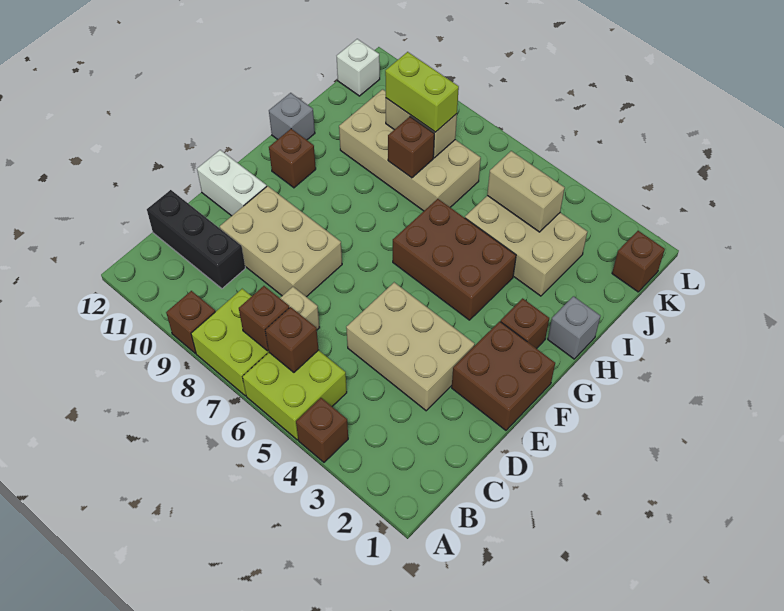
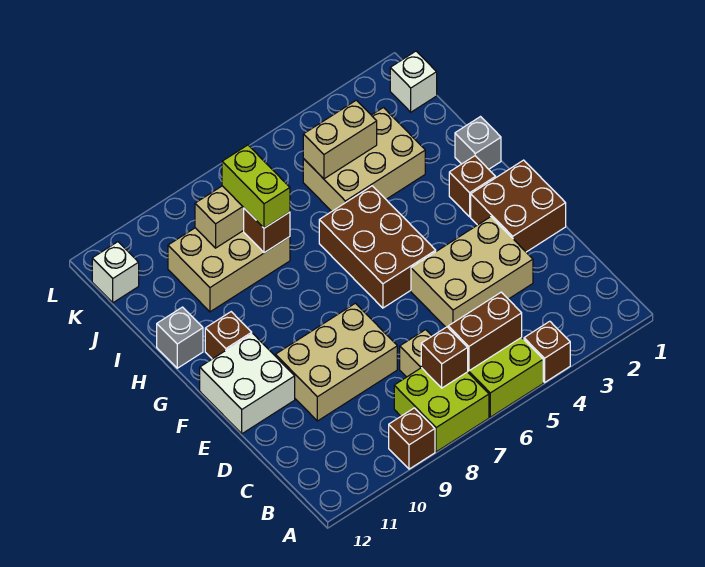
brown brick B6 level 2 -> brown brick B5:B6 level 2
black brick C10:C12 level 1 -> none
white brick E11:E12 level 1 -> white brick E11:F12 level 1
brown brick G4:H6 level 1 -> brown brick F5:H6 level 1
tan brick I7:J10 level 1 -> tan brick I8:J10 level 1
lime brick J8:J9 level 3 -> lime brick I8:J8 level 3
brown brick K1 level 1 -> white brick K1 level 1

